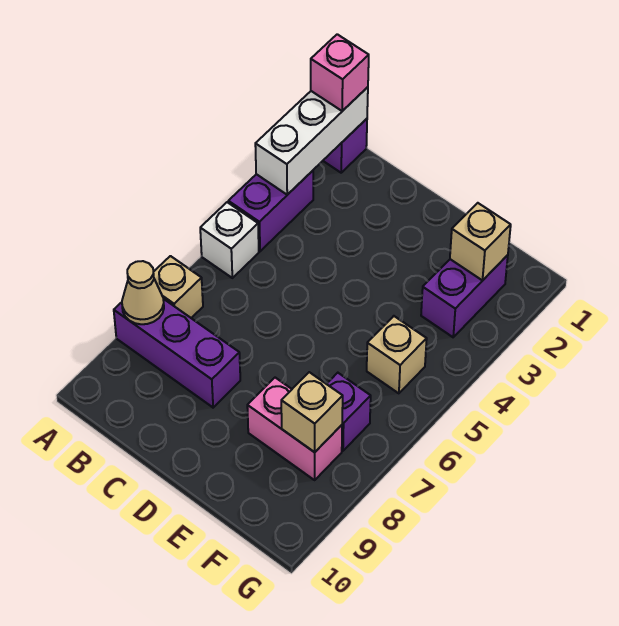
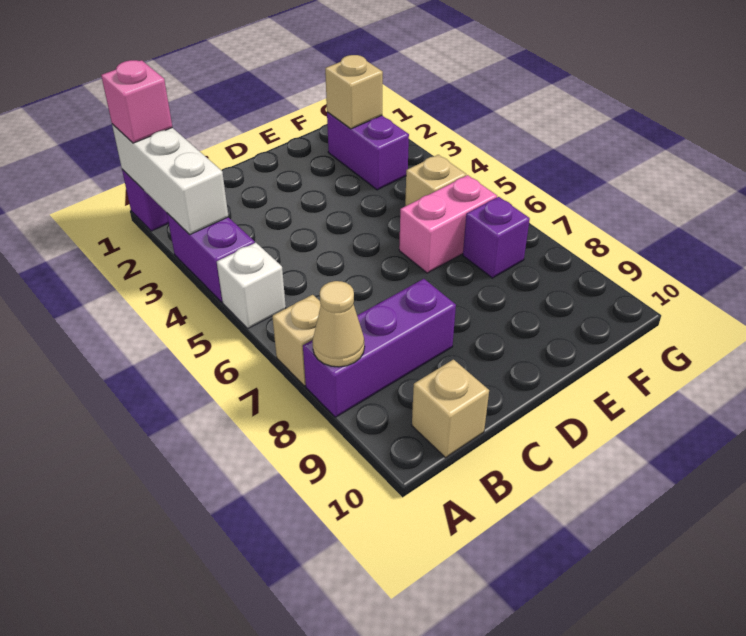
pink brick E8:F8 level 1 -> pink brick E6:F6 level 1
tan brick F8 level 2 -> tan brick B10 level 1

